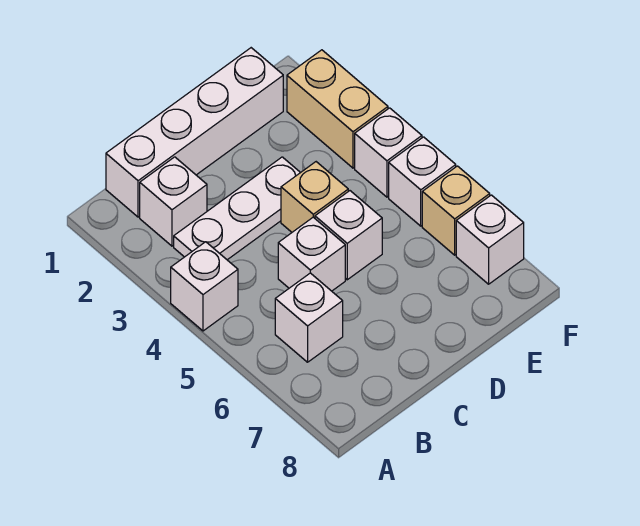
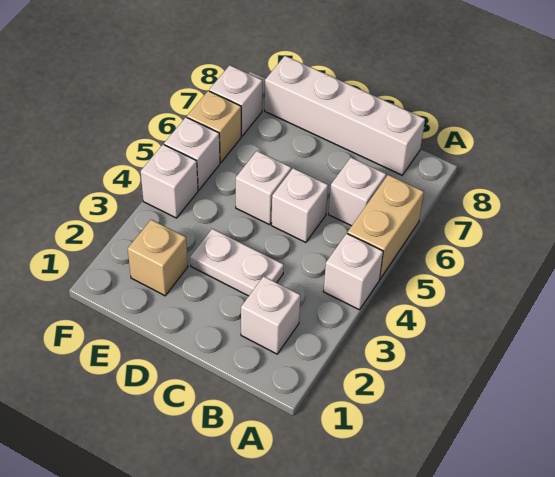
white brick B1:E1 level 1 -> white brick B8:E8 level 1
white plate B3:D3 level 1 -> white plate C3:D3 level 1
tan brick D4 level 1 -> tan brick E2 level 1
tan brick F2:F3 level 1 -> tan brick A5:A6 level 1

